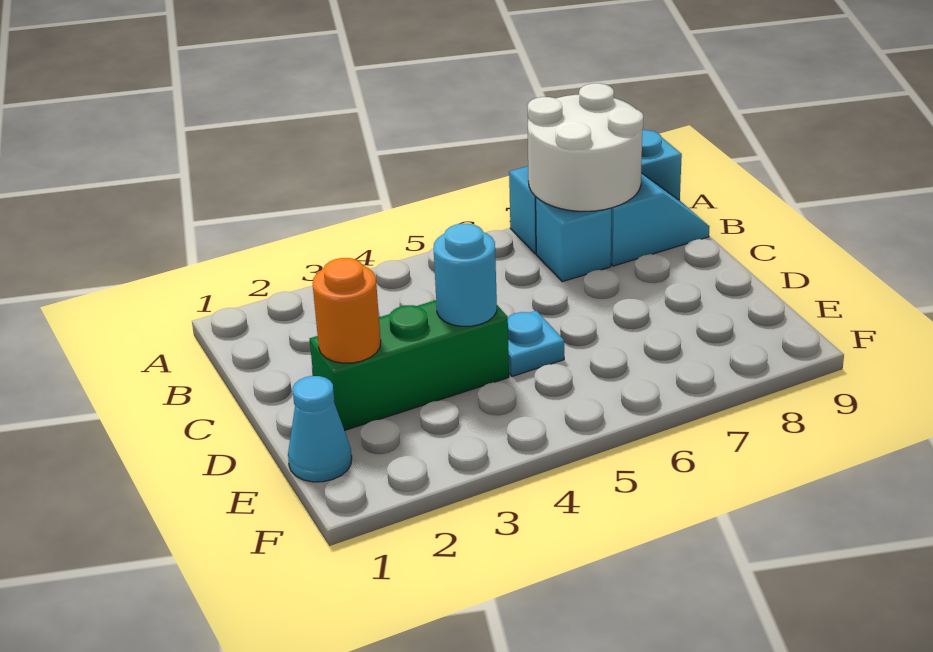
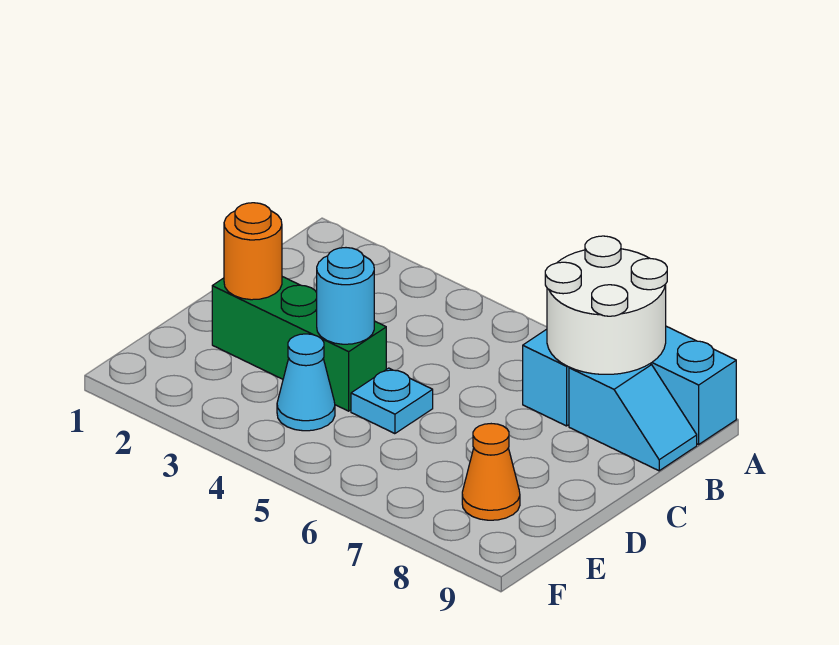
cyan cone E1 level 1 -> cyan cone E4 level 1
none -> orange cone E8 level 1

